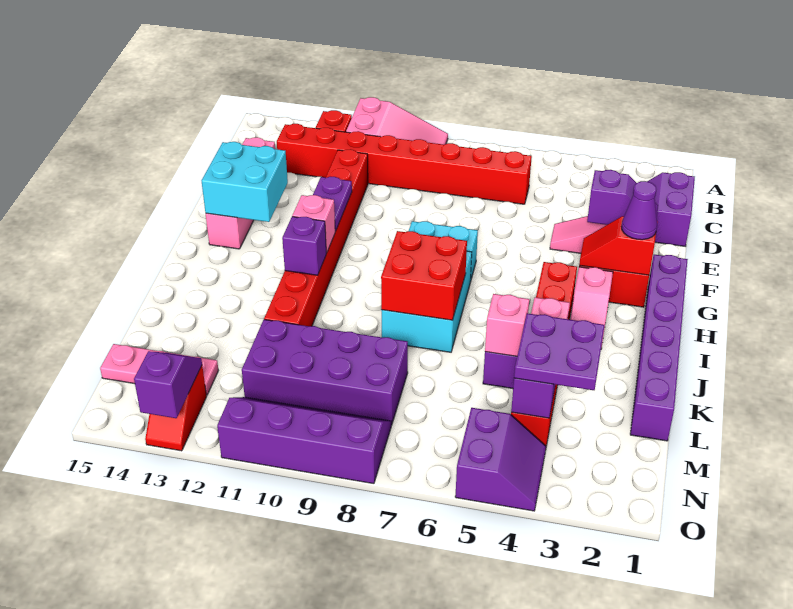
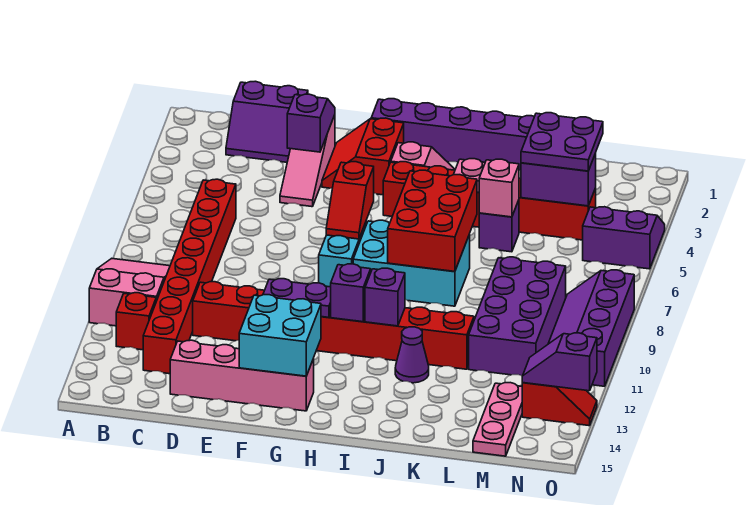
red slope G2:G3 level 2 top 2 -> red slope G6:G7 level 2 top 6
purple cone G2 level 3 -> purple cone J12 level 1
pink brick H11 level 2 -> purple brick H11 level 2
red brick I7:J8 level 2 -> red brick I6:J8 level 2

